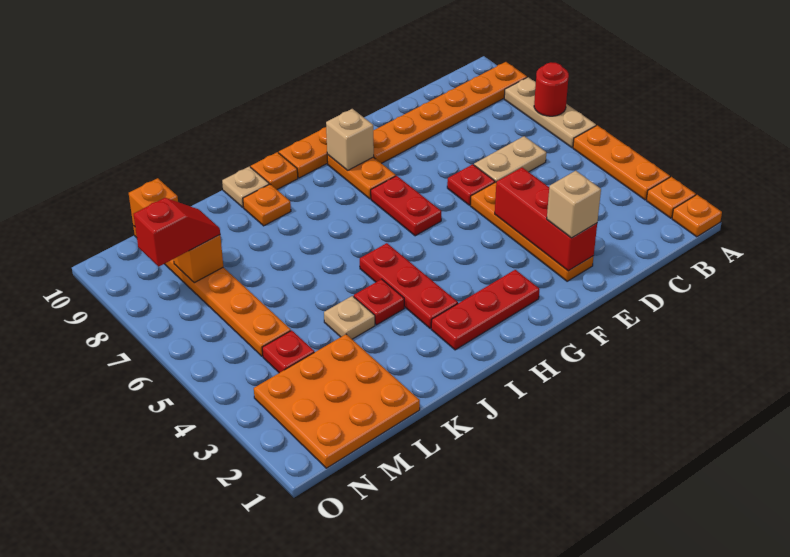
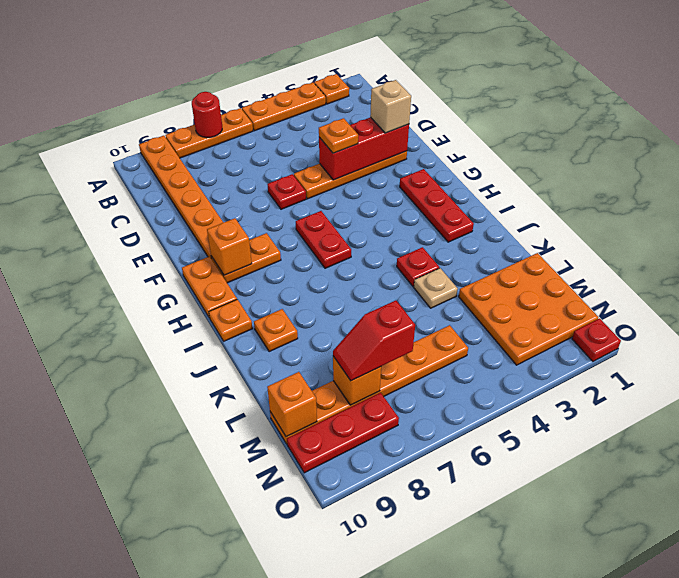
orange plate A1 level 1 -> orange plate E4 level 3
tan plate A6:A8 level 1 -> orange plate A6:A8 level 1
tan plate C6:D6 level 1 -> none
red plate G6:G7 level 1 -> red plate G6:H6 level 1
tan brick G9 level 2 -> orange brick G9 level 2
red plate I3:I5 level 1 -> red plate N8:N10 level 1
tan plate J10 level 1 -> none
red plate M4 level 1 -> red plate O1 level 1
red slope M8:N8 level 3 top N -> red slope M7:M8 level 3 top 7

